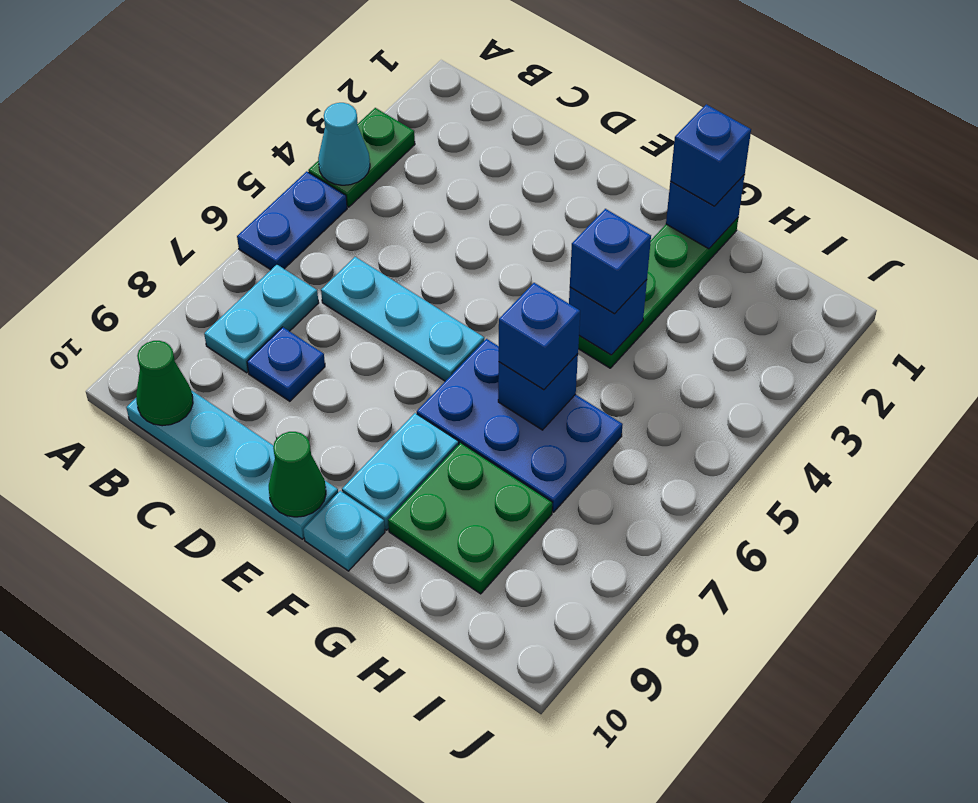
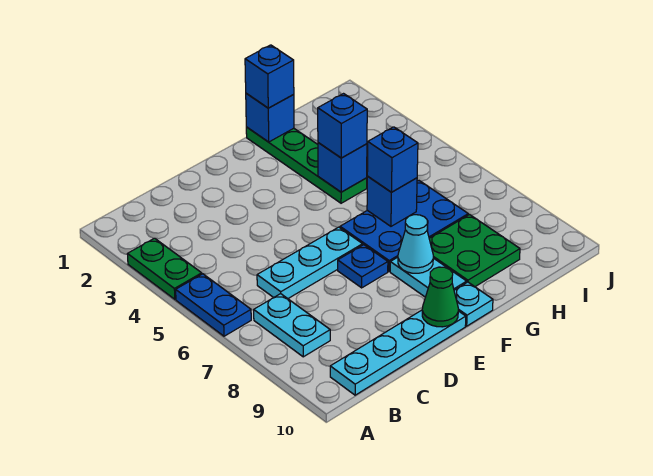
cyan cone A4 level 2 -> cyan cone F8 level 2
green cone B10 level 2 -> none
blue plate C8 level 1 -> blue plate E7 level 1

